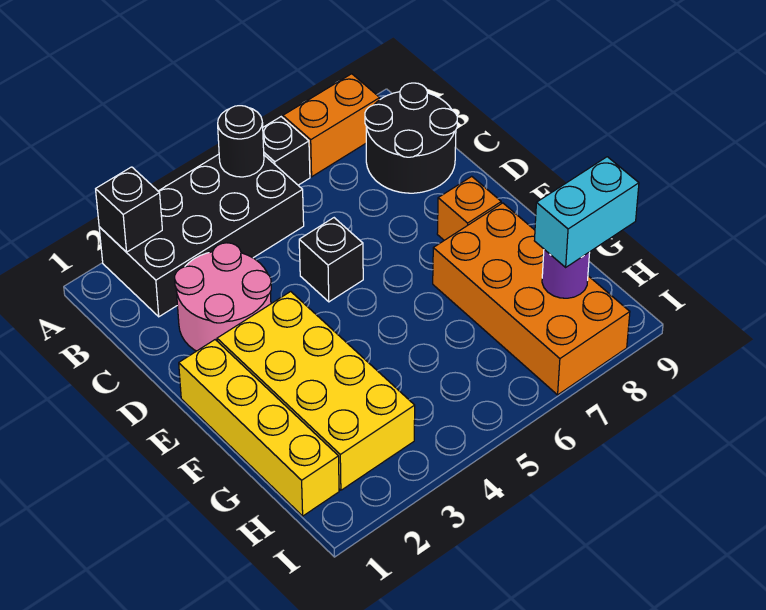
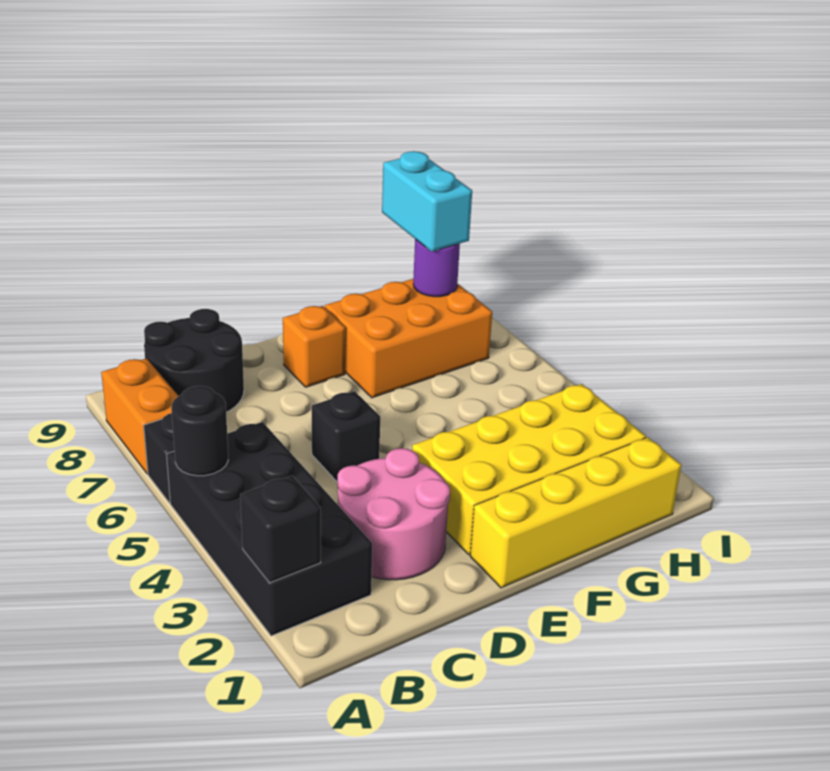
orange brick F7:I8 level 1 -> orange brick F7:H8 level 1

